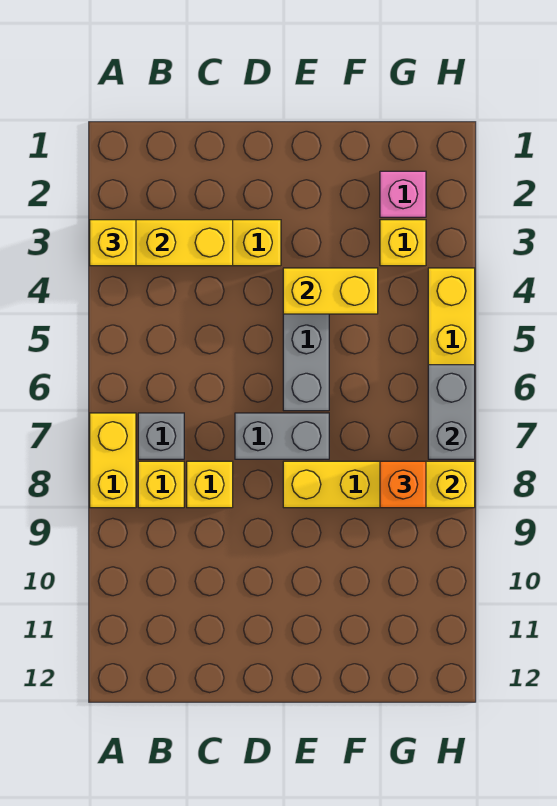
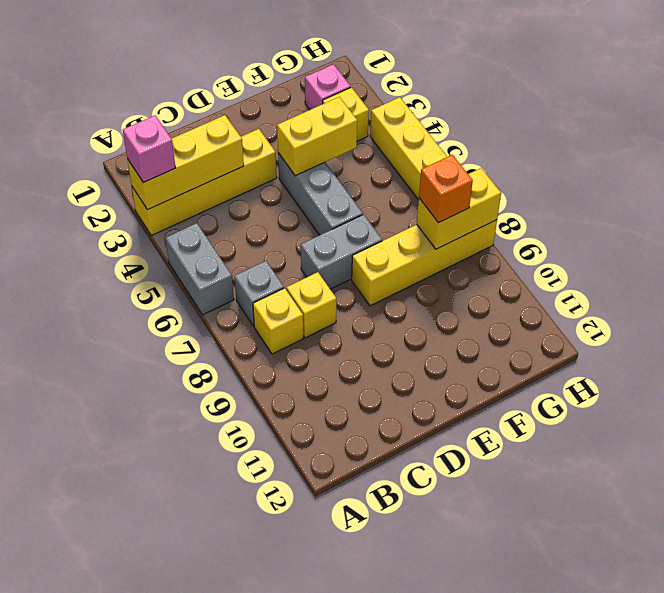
yellow brick A3 level 3 -> pink brick A3 level 3
yellow brick A7:A8 level 1 -> none
grey brick H6:H7 level 2 -> grey brick A5:A6 level 1

